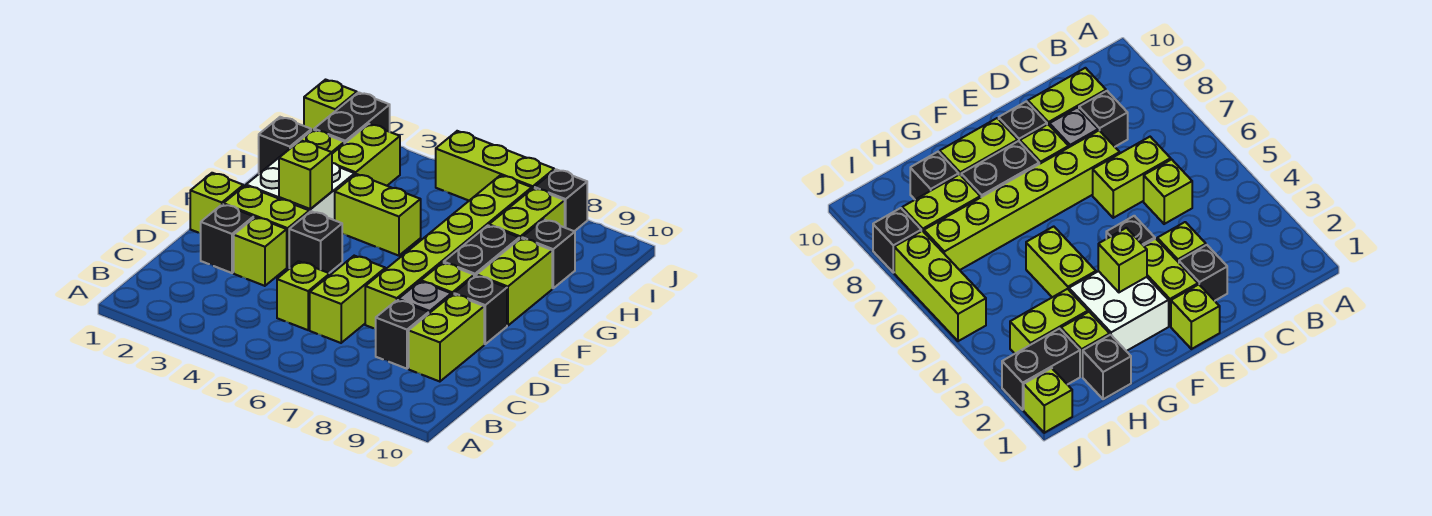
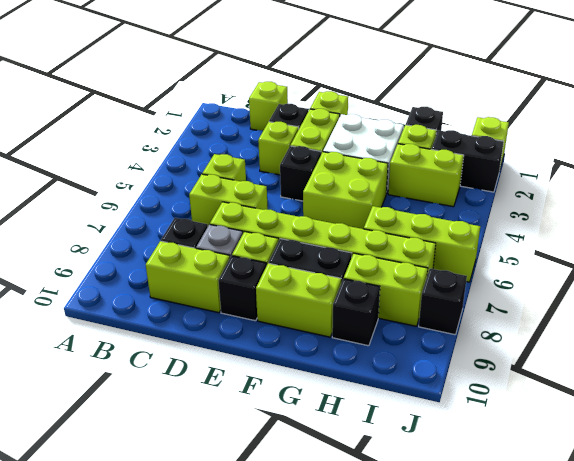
lime brick F3 level 2 -> lime brick C1 level 1
lime brick G4:G5 level 1 -> lime brick F4:G5 level 1
lime brick J5:J7 level 1 -> lime brick H6:J6 level 1

